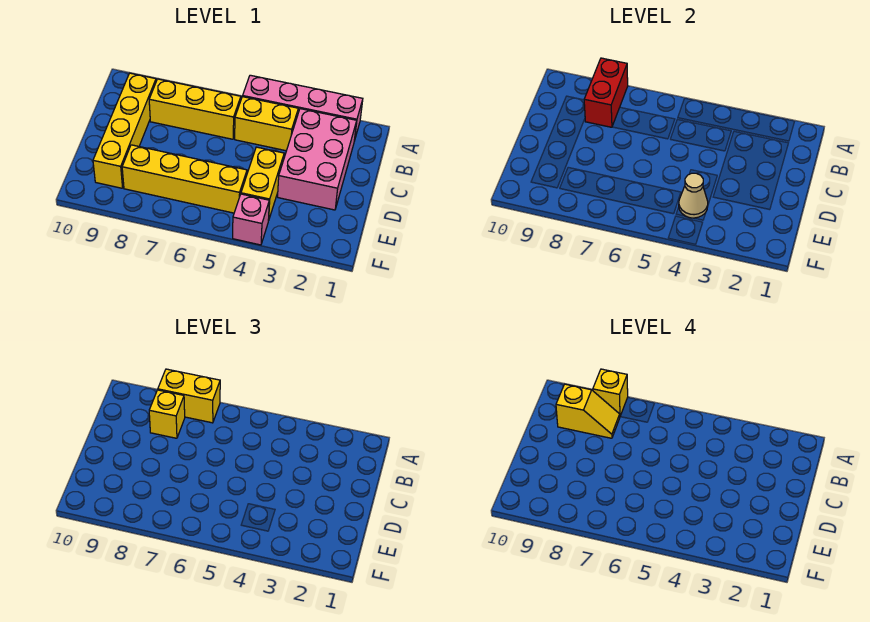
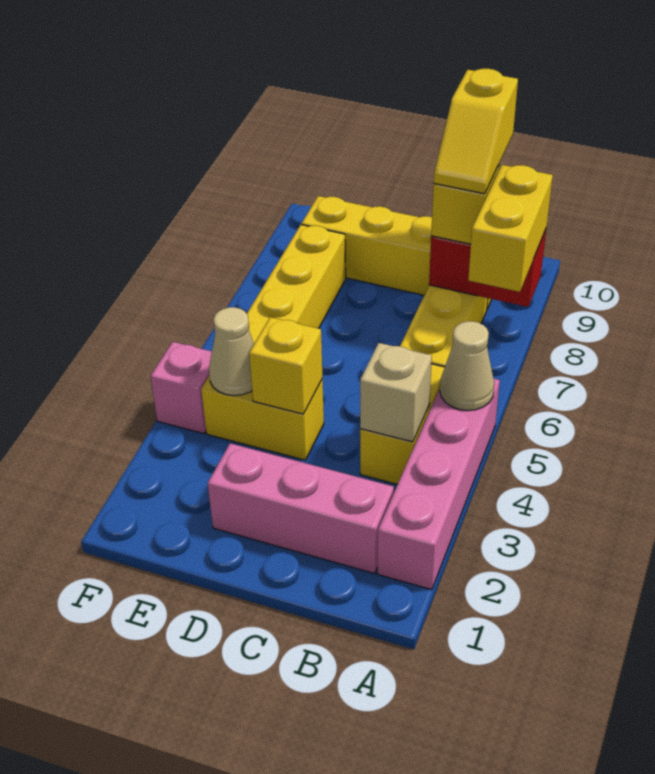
none -> tan cone A5 level 2
yellow brick A8 level 4 -> yellow brick D4 level 2
pink brick B2:D3 level 1 -> pink brick B2:D2 level 1
none -> tan brick B4 level 2

